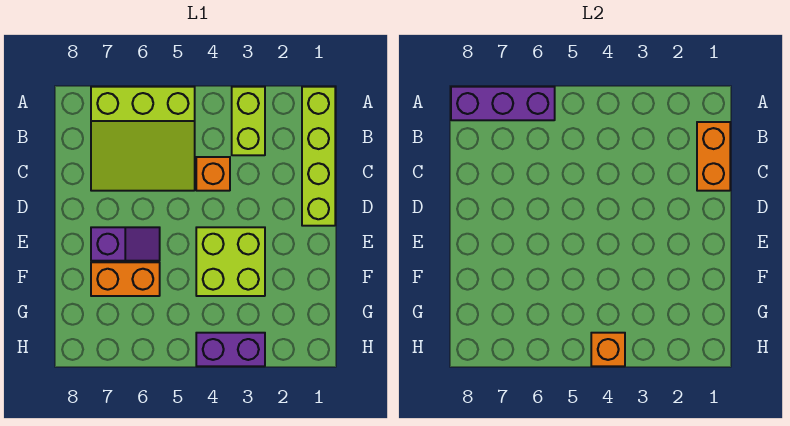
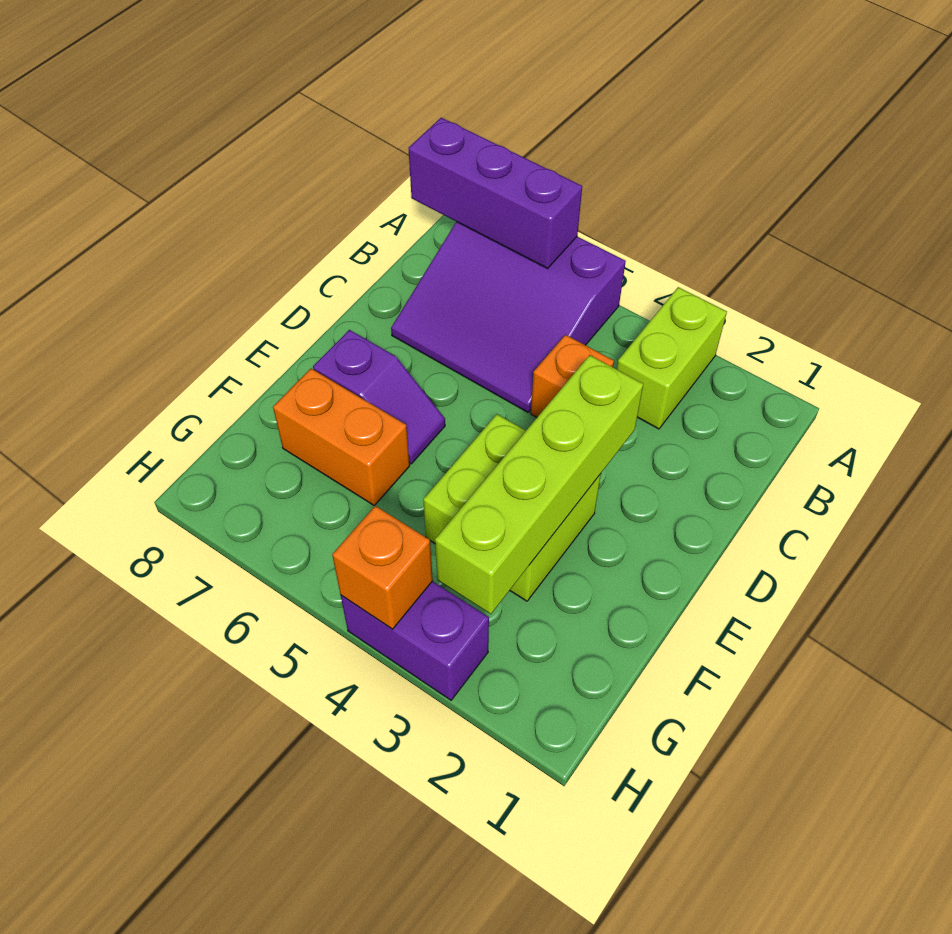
lime brick A1:D1 level 1 -> lime brick D3:G3 level 2
lime slope A5:C7 level 1 top A -> purple slope A5:C7 level 1 top A
orange brick B1:C1 level 2 -> none

